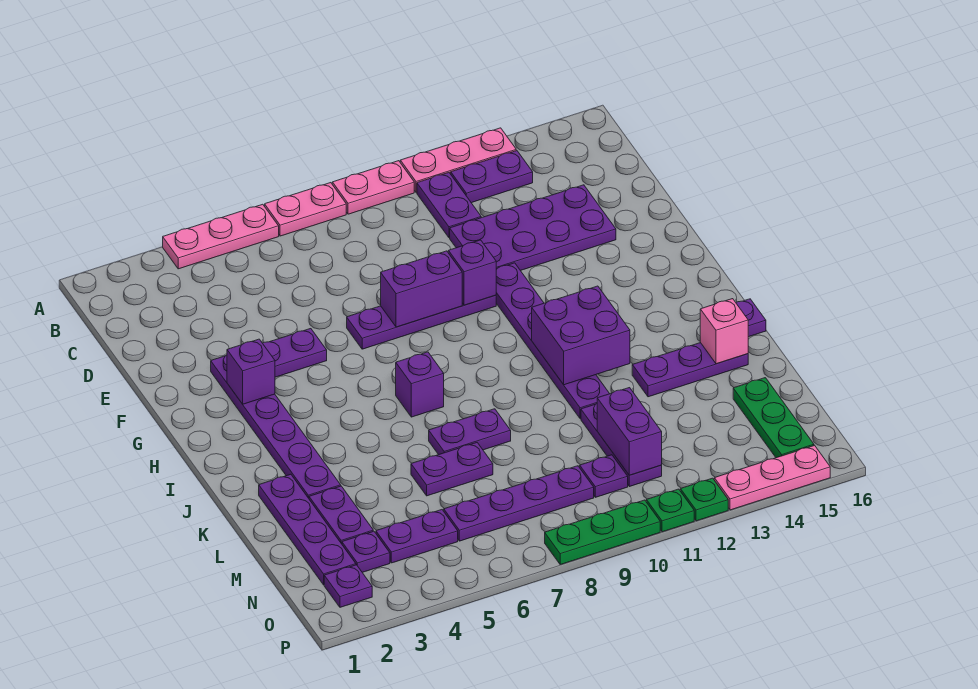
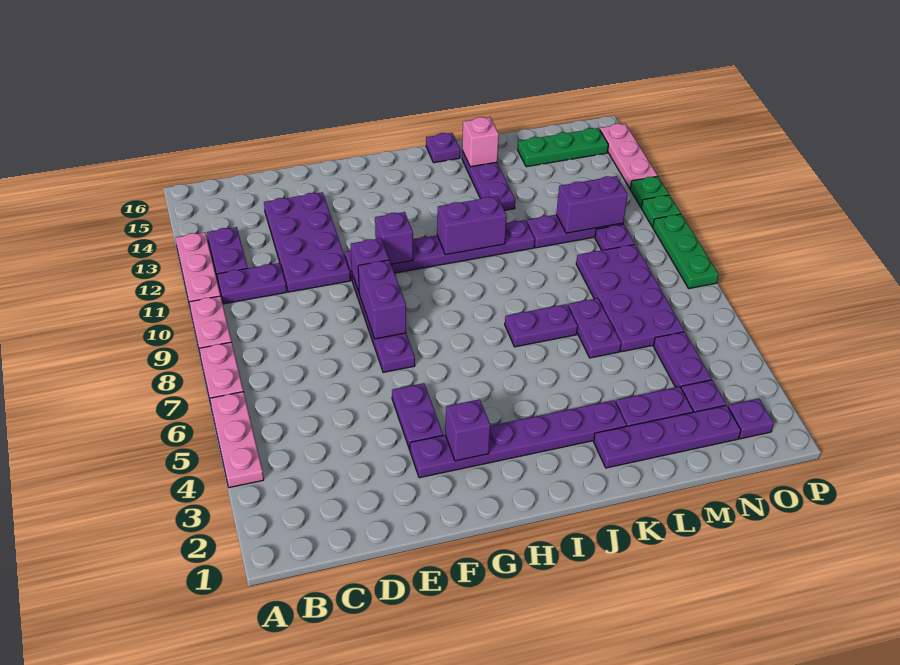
purple brick I7 level 1 -> purple brick G11 level 2
purple brick I11:J12 level 2 -> purple brick I11:J11 level 2
purple plate K7:K8 level 1 -> purple plate J7:K7 level 1
purple plate N6:N9 level 1 -> purple plate M6:N9 level 1

